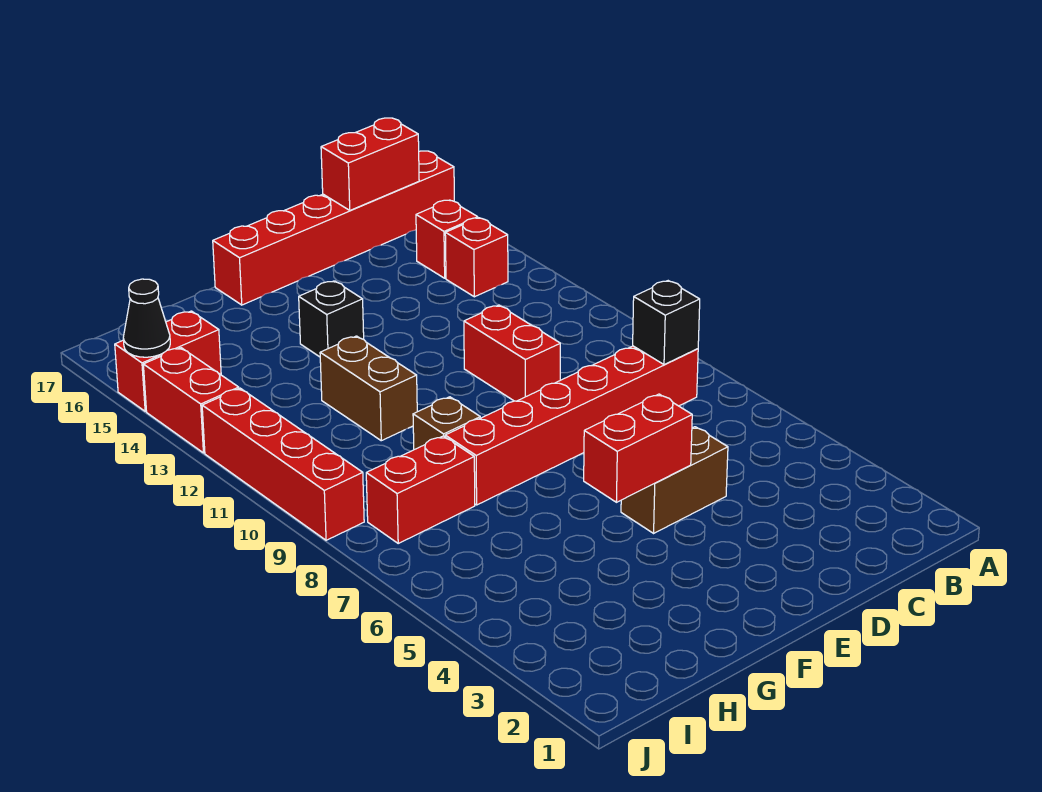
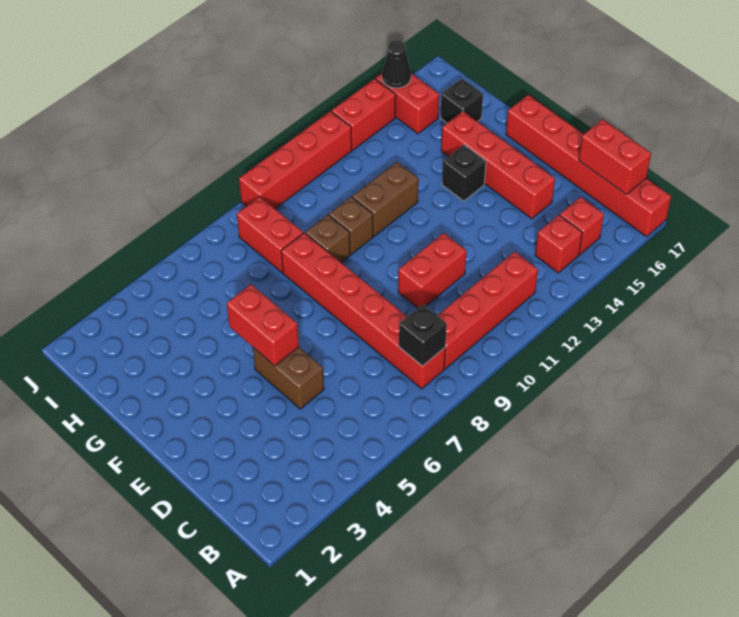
none -> red brick B9:B12 level 1
none -> red brick D15:G15 level 1
none -> brown brick G10 level 1
none -> black brick H16 level 1

